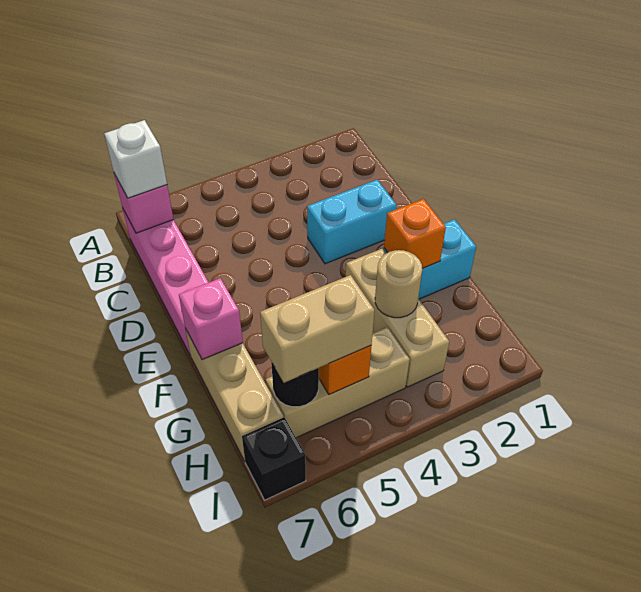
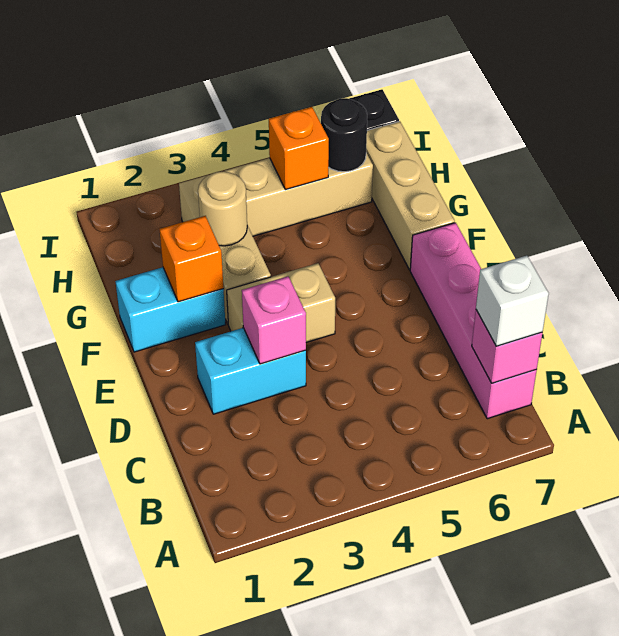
pink brick F7 level 2 -> pink brick D3 level 2
tan brick H5:H6 level 3 -> tan brick E3:E4 level 1

